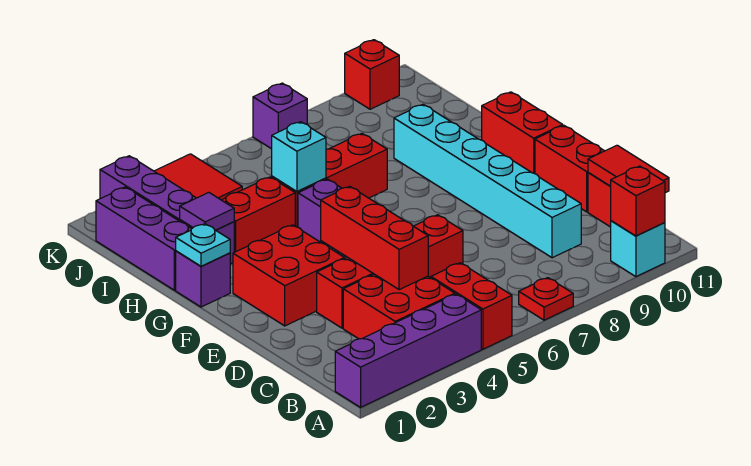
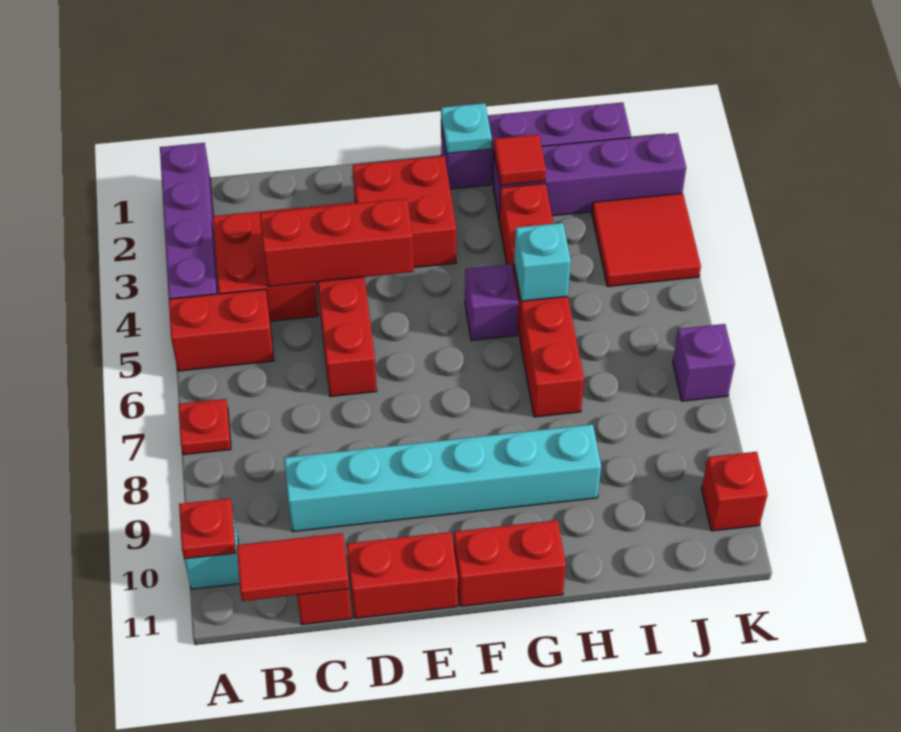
red brick A10 level 2 -> red plate A10 level 2
purple tile H2 level 2 -> red tile H2 level 2

